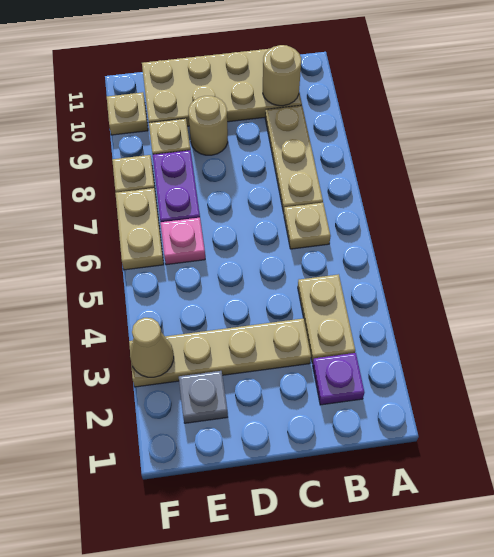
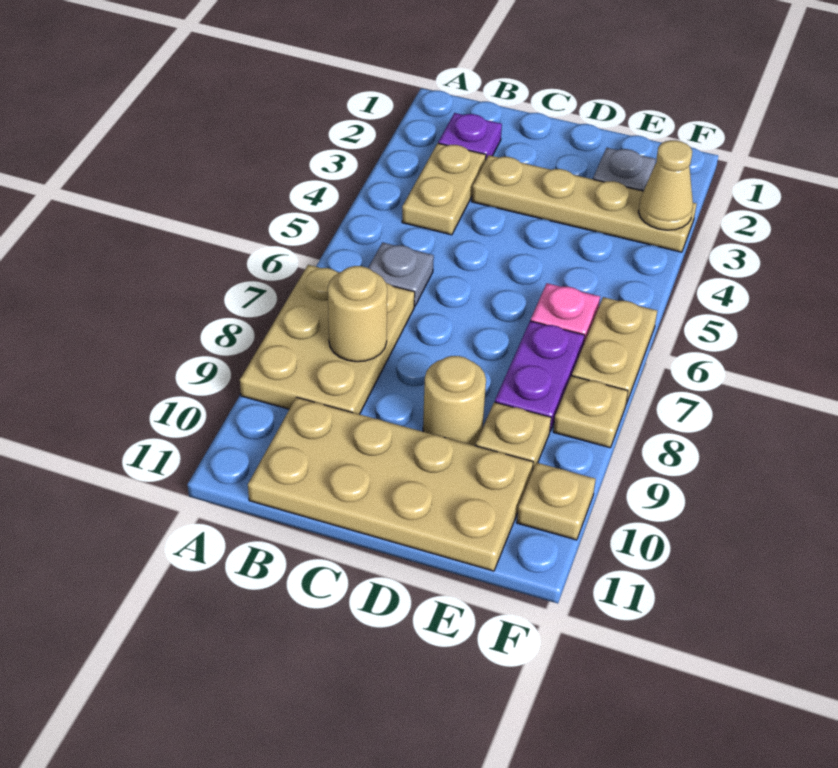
tan plate B6 level 1 -> grey plate B6 level 1
tan plate B7:B9 level 1 -> tan plate A7:B9 level 1
tan round brick B10 level 2 -> tan round brick B8 level 2

